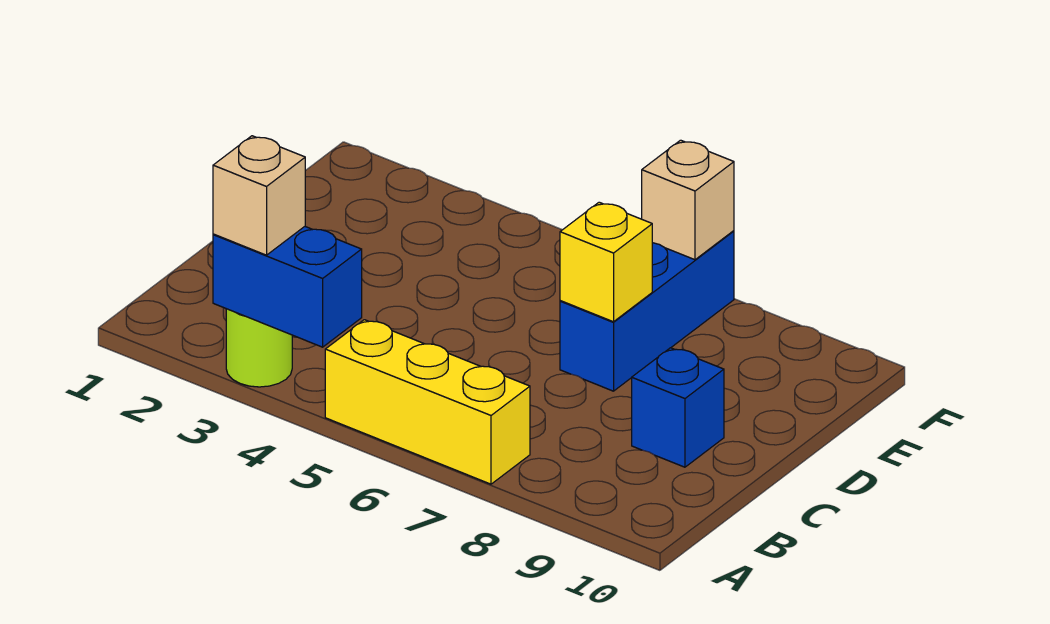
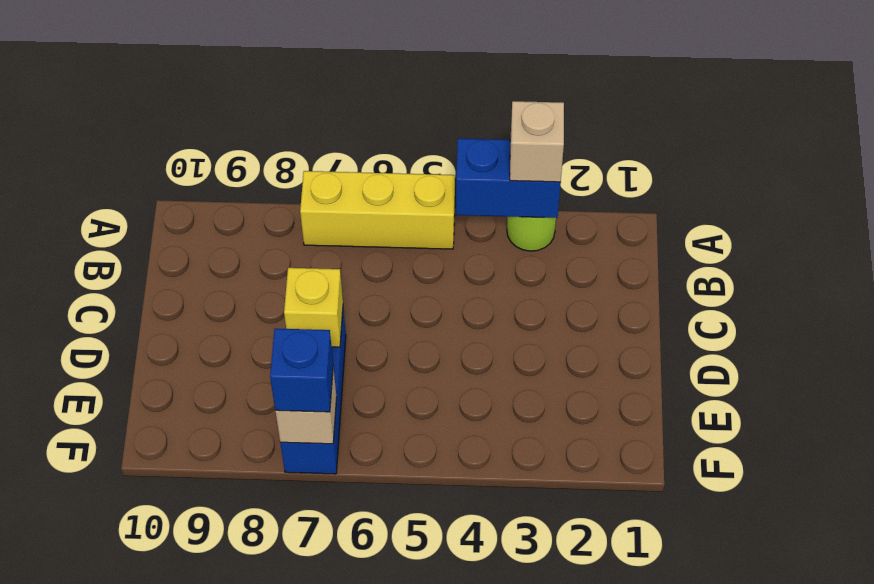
blue brick C9 level 1 -> blue brick F7 level 3

